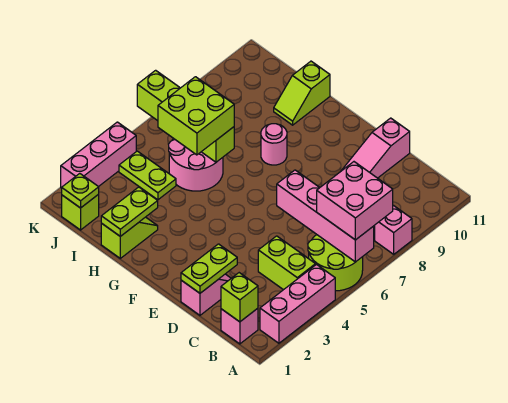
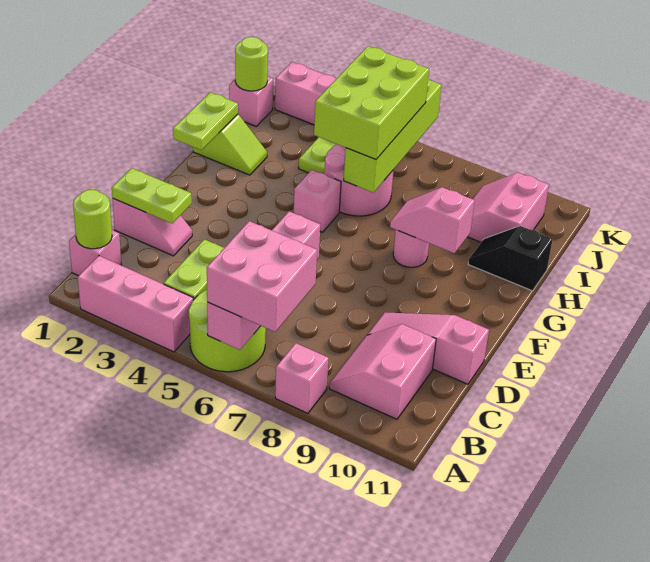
lime brick B1 level 2 -> lime round brick B1 level 2
none -> pink slope B9:C10 level 1 top 10
none -> pink brick G5 level 1
none -> pink slope G8:G9 level 2 top 9
lime plate H1:H2 level 2 -> lime plate G1:H1 level 2
lime brick H5:I6 level 3 -> lime brick H5:J6 level 3
lime slope H10:H11 level 1 top 11 -> black slope H10:H11 level 1 top 11
none -> pink slope I9:J10 level 1 top 10
lime brick J1 level 1 -> pink brick J1 level 1
lime plate J1 level 2 -> lime round brick J1 level 2

